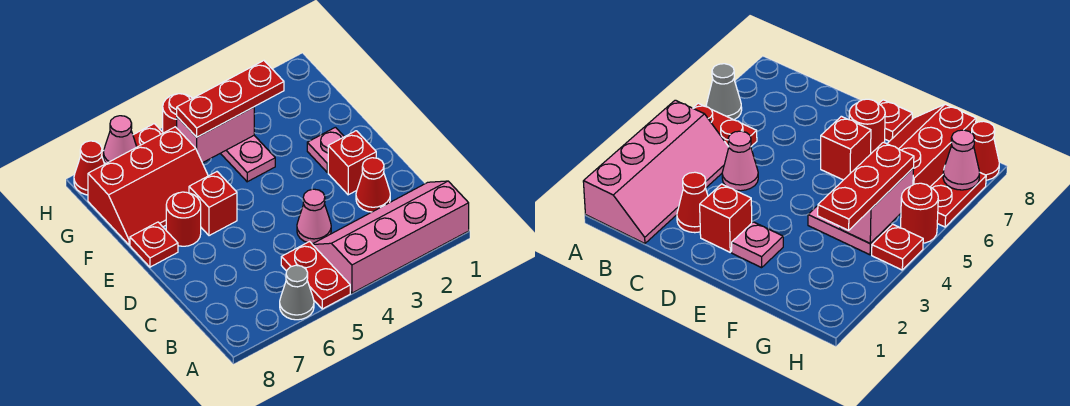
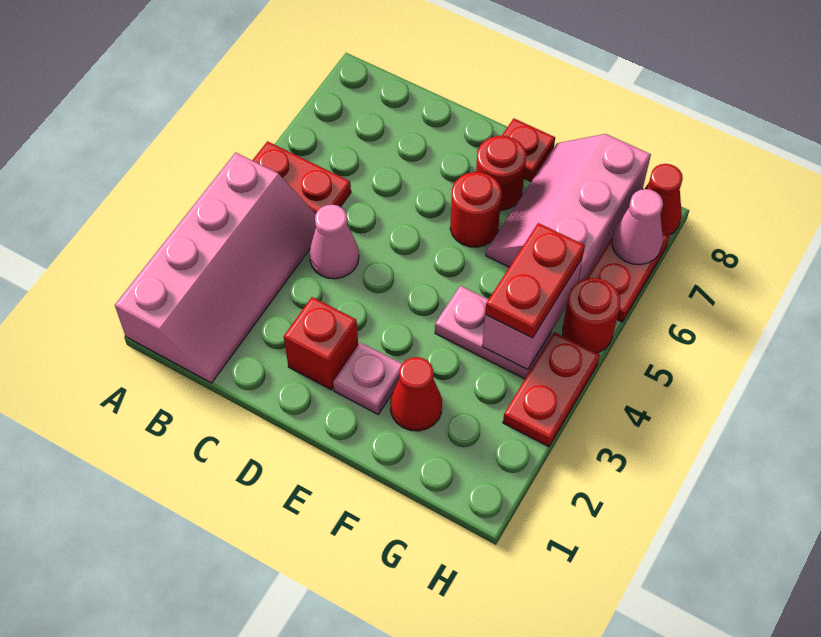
grey cone A6 level 1 -> none
red cone C2 level 1 -> red cone F2 level 1
red brick E6 level 1 -> red round brick E6 level 1
red slope F6:G8 level 1 top G -> pink slope F6:G8 level 1 top G
red plate G3:G5 level 3 -> red plate G4:G5 level 3
red plate H4 level 1 -> red plate H3:H4 level 1

